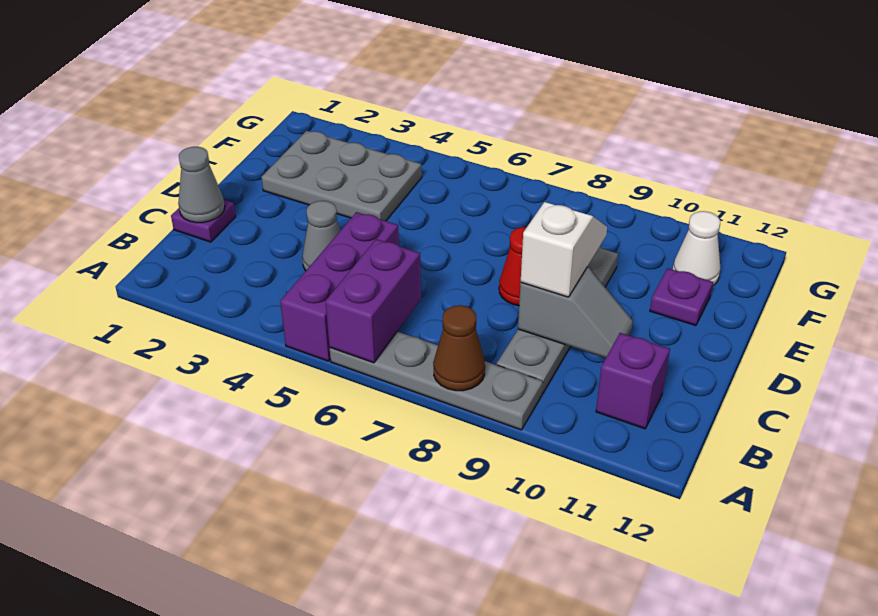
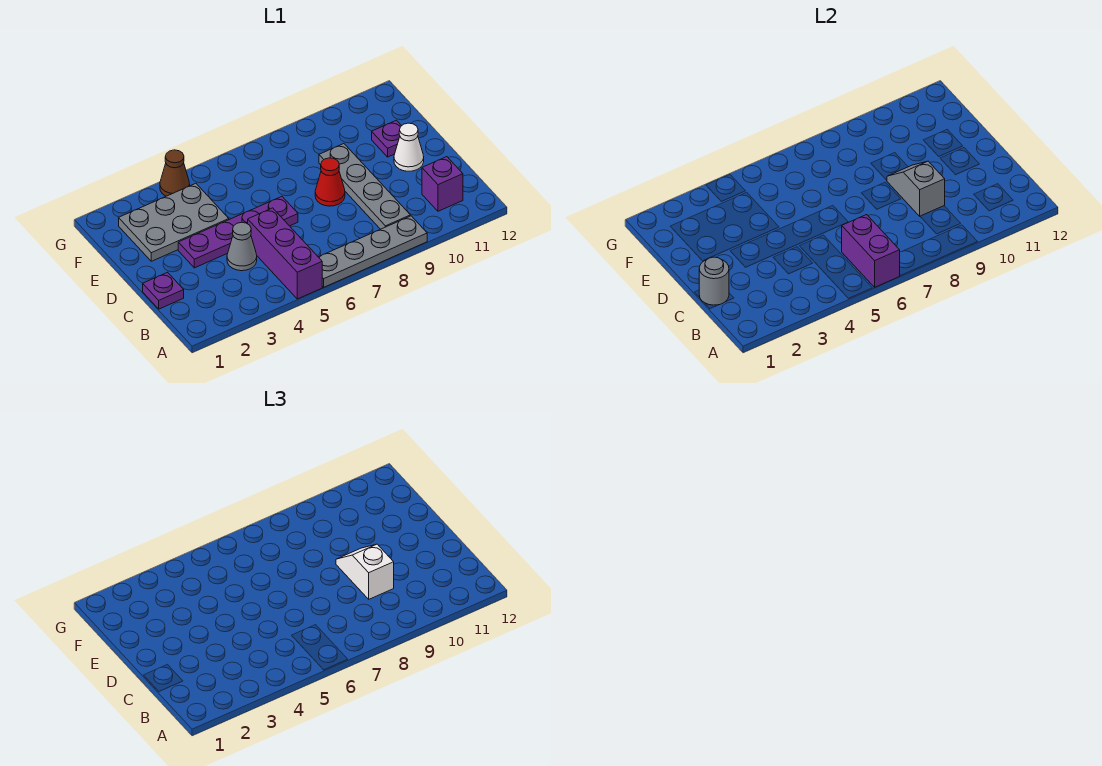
brown cone A8 level 2 -> brown cone G4 level 1
grey cone C1 level 2 -> grey round brick C1 level 2
grey slope C9:C10 level 2 top 9 -> grey slope C9:D9 level 2 top C
none -> purple plate D3:D6 level 1
white cone F11 level 1 -> white cone D11 level 1

